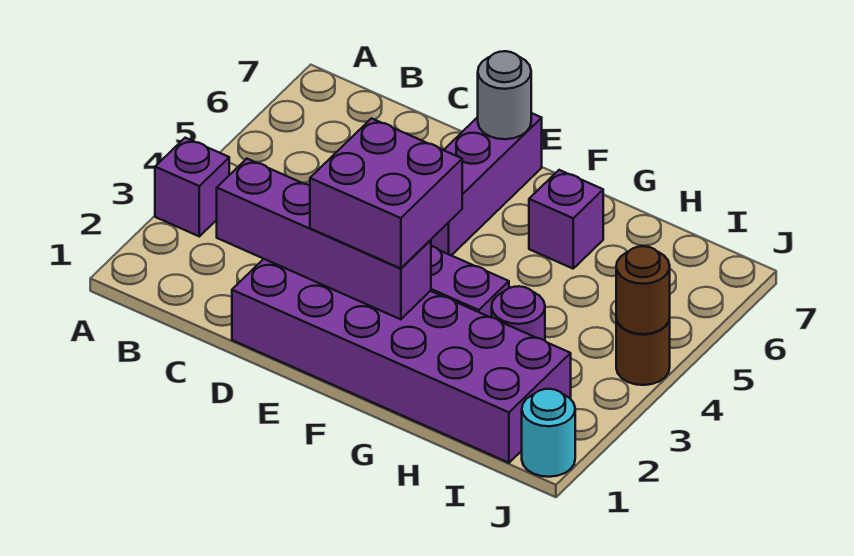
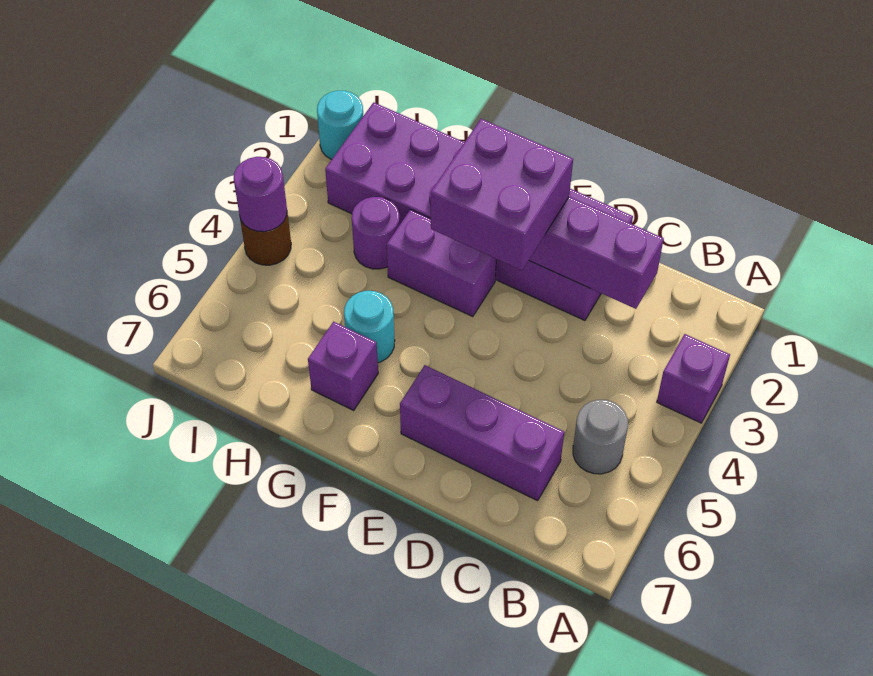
purple brick E5:E7 level 1 -> purple brick C6:E6 level 1
grey round brick E7 level 2 -> grey round brick B5 level 1
none -> cyan round brick G5 level 1
brown round brick J4 level 2 -> purple round brick J4 level 2

